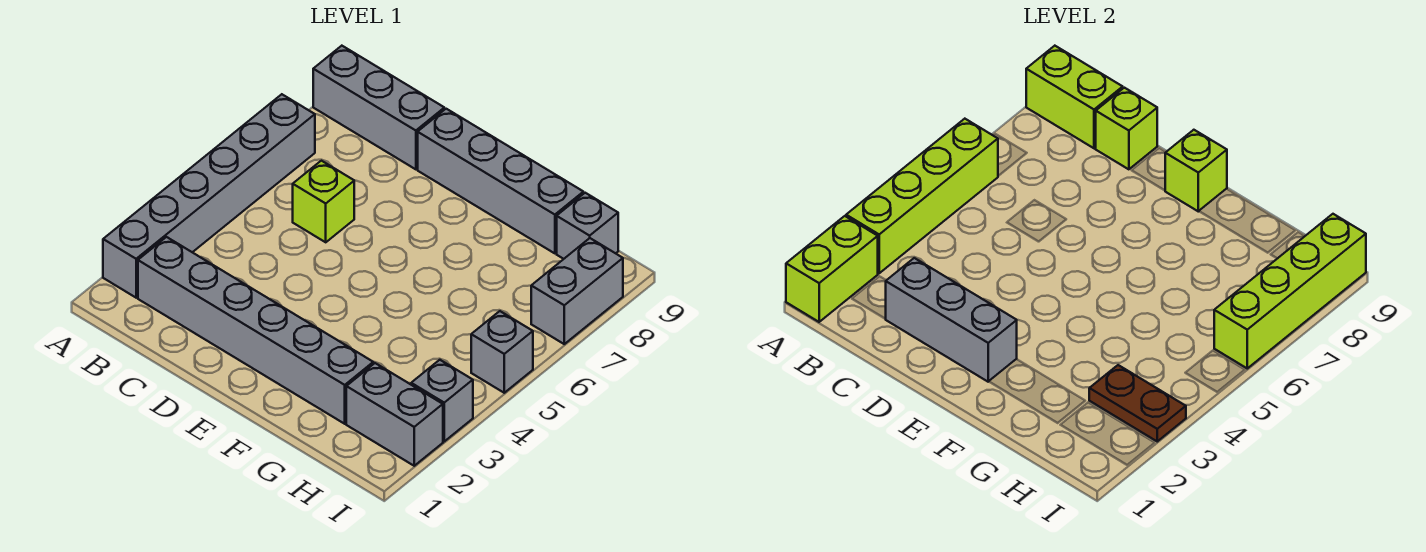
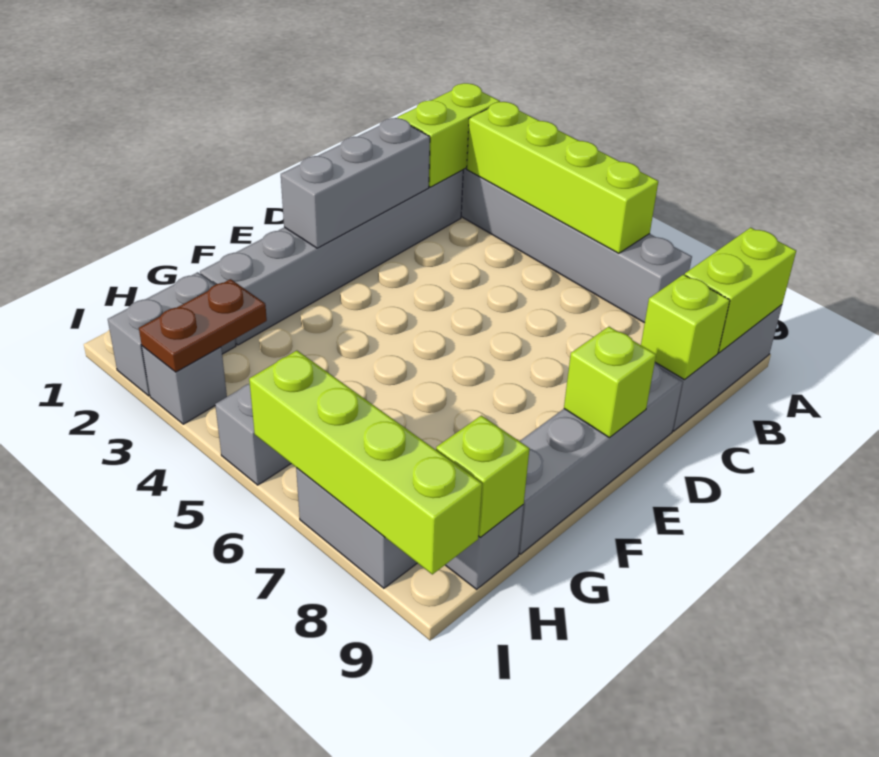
lime brick A1:A2 level 2 -> lime brick A2:B2 level 2
lime brick C6 level 1 -> lime brick H9 level 2

